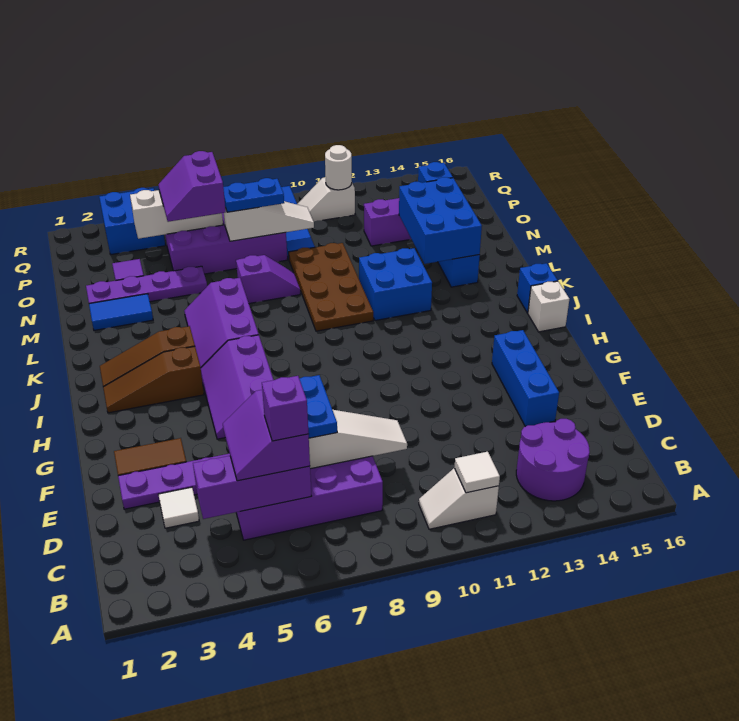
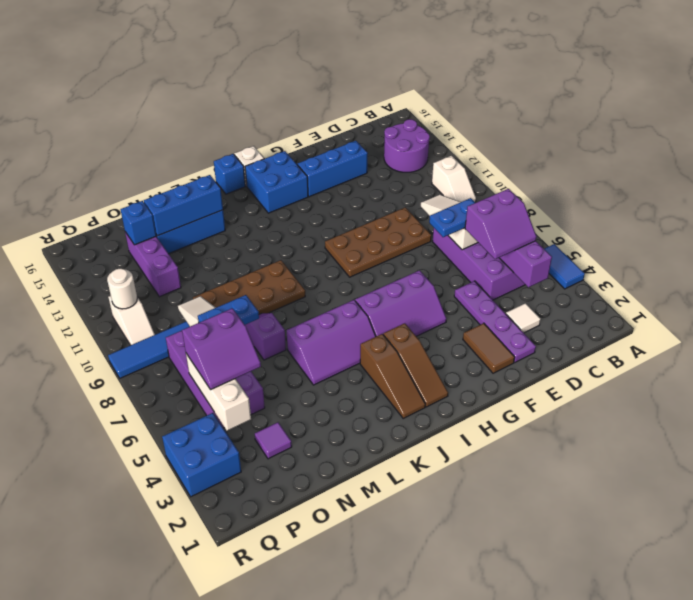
white tile B11 level 2 -> none
purple brick C6 level 4 -> none
none -> brown plate E9:H10 level 1
blue brick K11:L12 level 1 -> blue brick H14:I15 level 1
blue brick L13:N14 level 2 -> blue brick L14:N14 level 2
blue tile M2:M3 level 1 -> blue tile A4:A5 level 1
purple plate N2:N5 level 1 -> none
blue plate O7:O8 level 3 -> blue plate N7:O7 level 3

